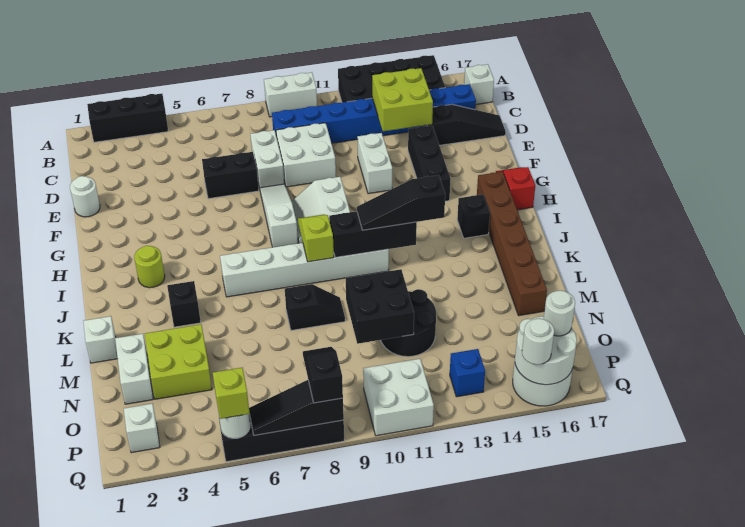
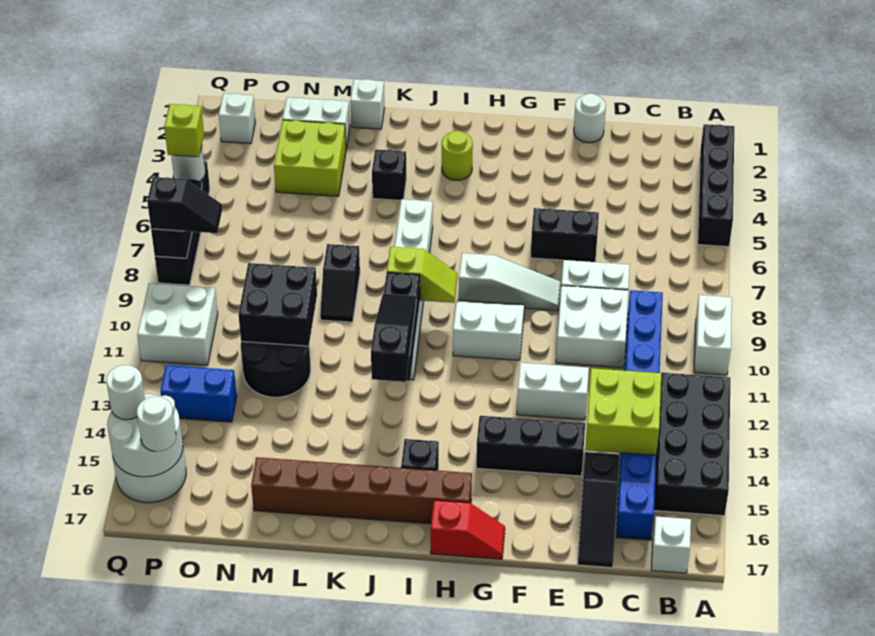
black brick A2:A4 level 1 -> black brick A2:A5 level 1
black brick E6:E7 level 1 -> black brick E6:F6 level 1
blue brick P13 level 1 -> blue brick O13:P13 level 1

